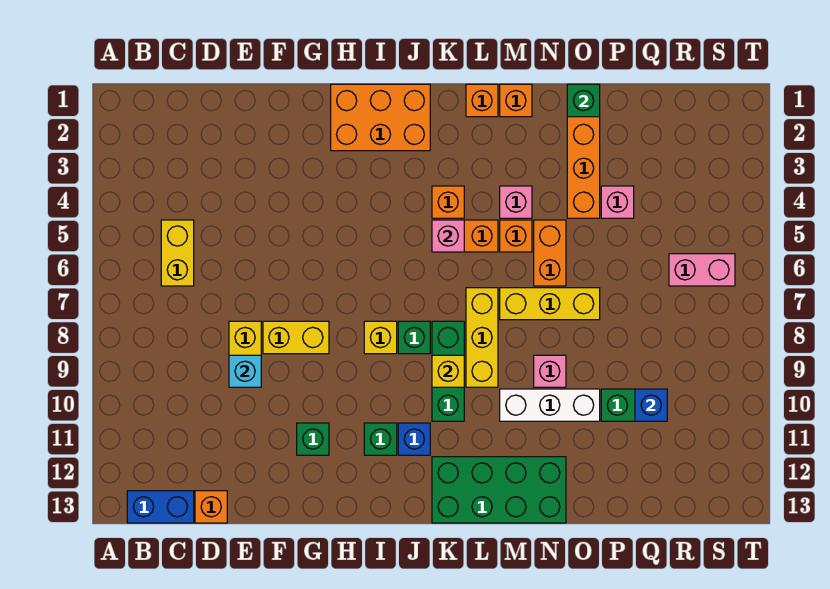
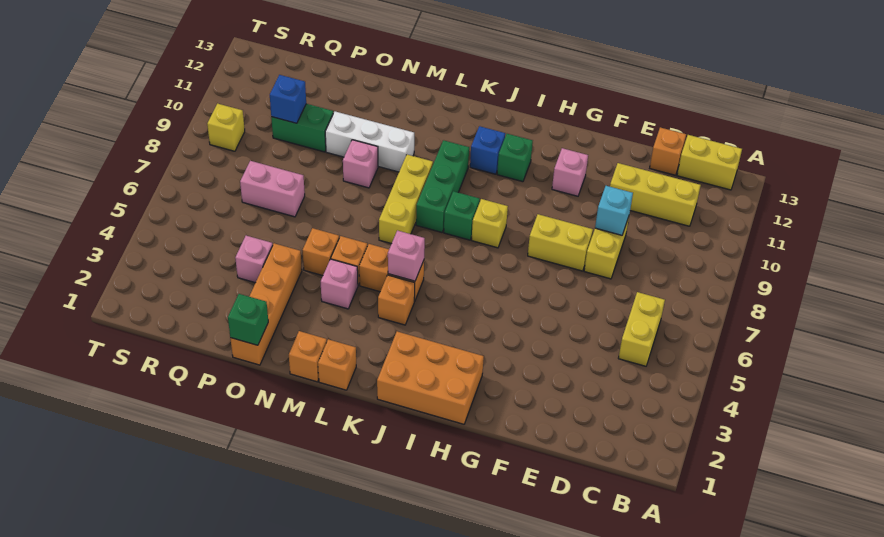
blue brick B13:C13 level 1 -> yellow brick B13:C13 level 1
green brick G11 level 1 -> pink brick G11 level 1
yellow brick K9 level 2 -> yellow brick S9 level 1
green brick K12:N13 level 1 -> none
yellow brick M7:O7 level 1 -> yellow brick C11:E11 level 1
orange brick N5:N6 level 1 -> orange brick N5 level 1
pink brick R6:S6 level 1 -> pink brick P7:Q7 level 1

